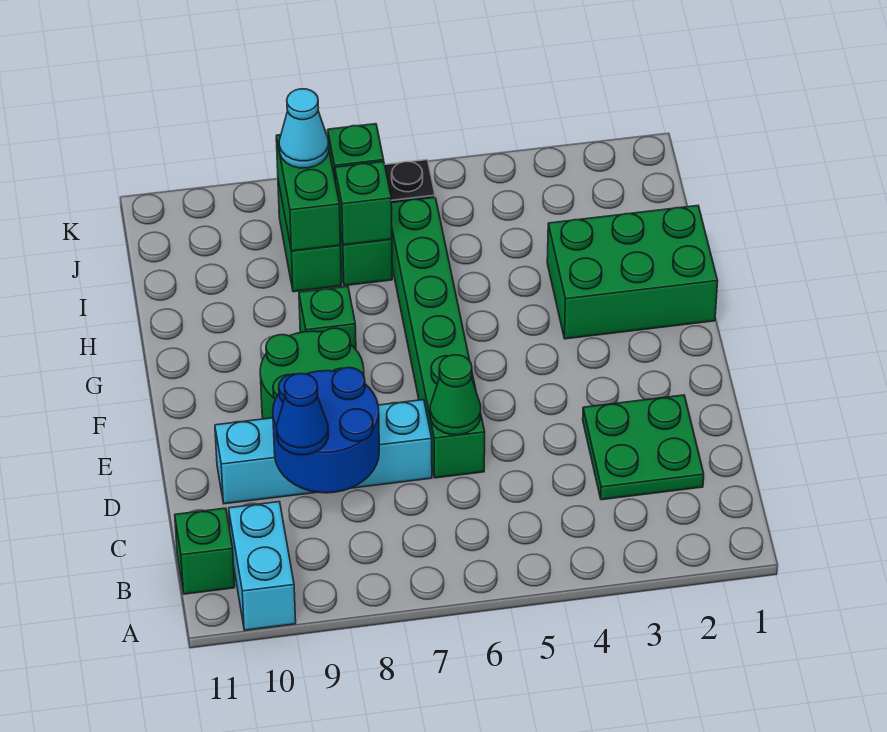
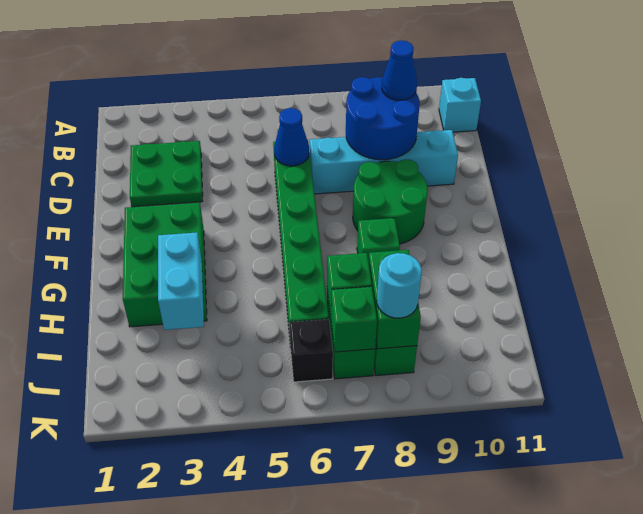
cyan brick A10:B10 level 1 -> cyan brick H3:I3 level 2
green brick B11 level 1 -> cyan brick B11 level 1
green cone D6 level 2 -> blue cone D6 level 2
green brick G1:H3 level 1 -> green brick F2:H3 level 1
cyan cone J8 level 3 -> cyan round brick J8 level 3

